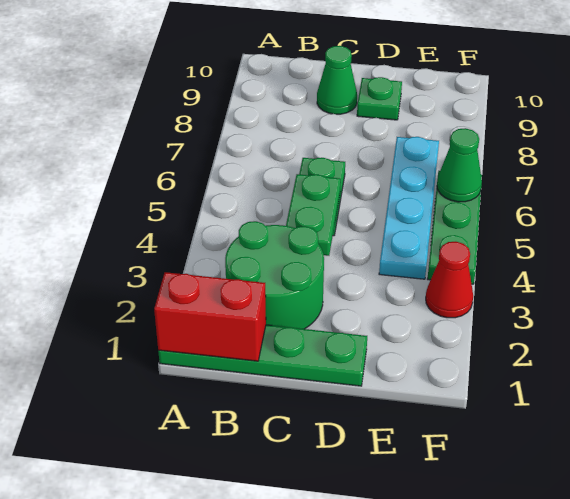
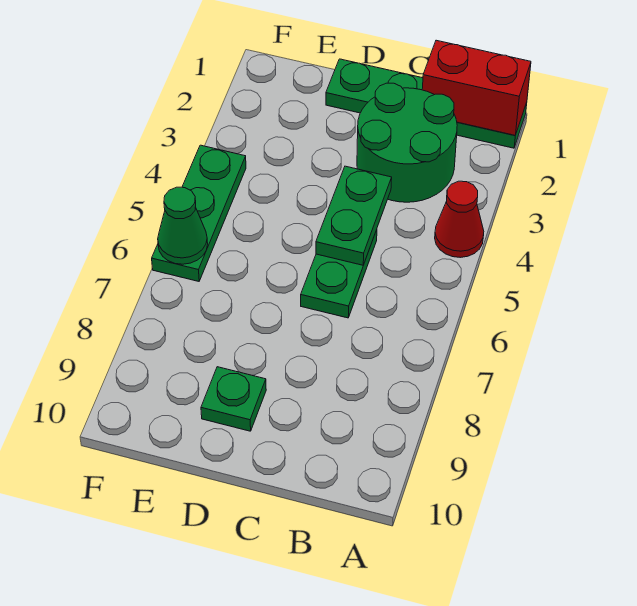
green cone C9 level 1 -> none
cyan plate E4:E7 level 1 -> none
red cone F3 level 1 -> red cone A4 level 1

